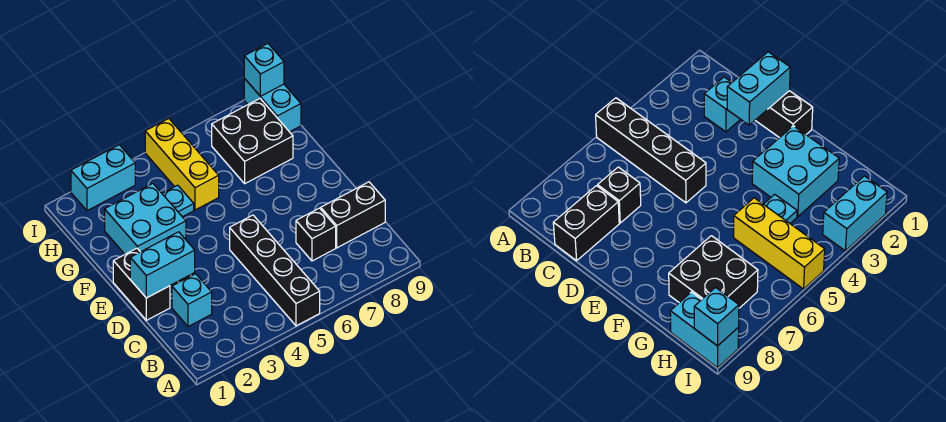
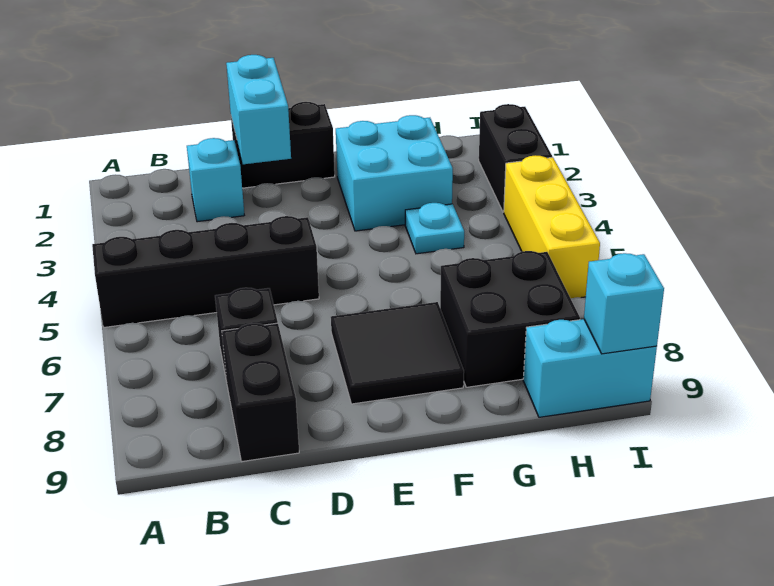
none -> black tile E7:F8 level 1
yellow brick G5:I5 level 1 -> yellow brick I4:I6 level 1
cyan brick I2:I3 level 1 -> black brick I2:I3 level 1

